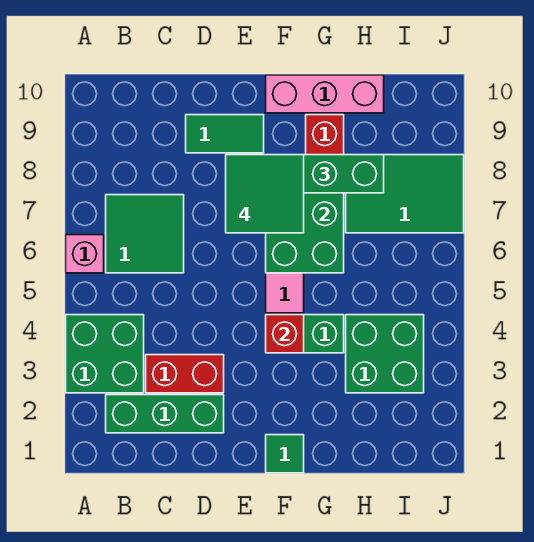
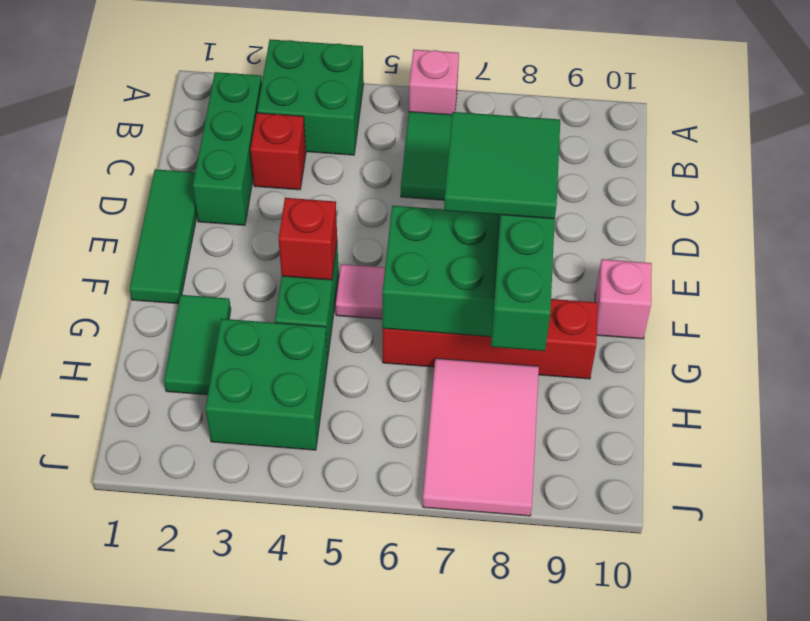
red brick C3:D3 level 1 -> red brick C3 level 1
green tile D9:E9 level 1 -> green tile G2:H2 level 1
green tile F1 level 1 -> green tile D1:F1 level 1
pink brick F10:H10 level 1 -> pink brick F10 level 1
green tile H7:J8 level 1 -> pink tile H7:J8 level 1

